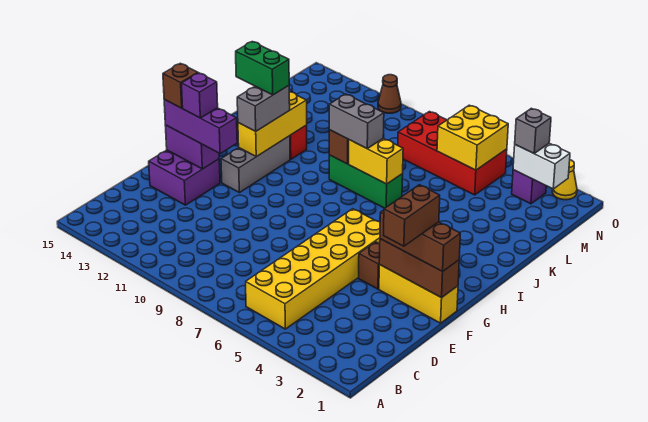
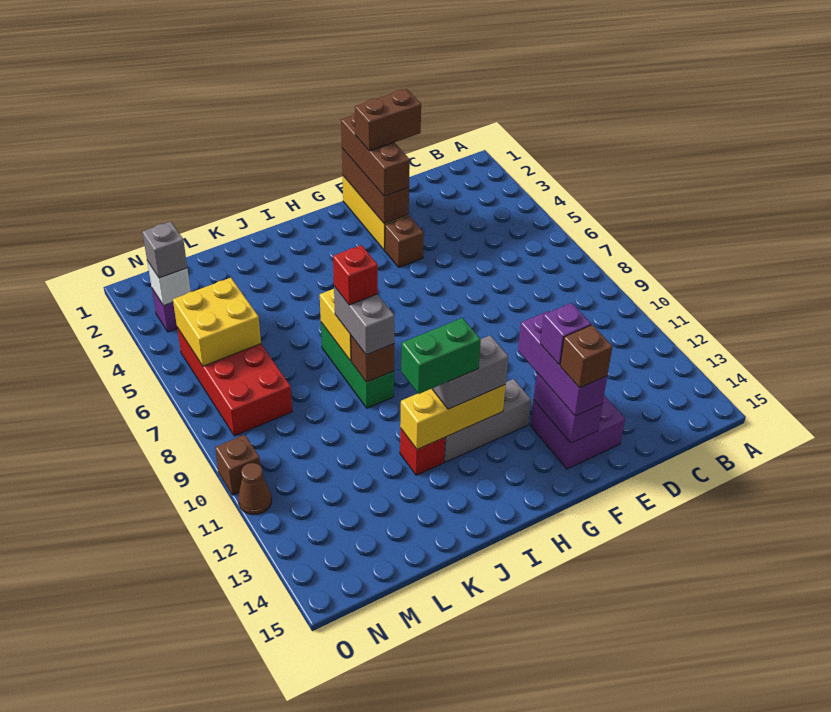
yellow brick B5:G6 level 1 -> none
green brick I12:I13 level 4 -> green brick I12:J12 level 4
none -> red brick J8 level 4
white brick N2:N3 level 2 -> white brick N3 level 2
yellow cone O2 level 1 -> none
none -> brown brick O10 level 1

